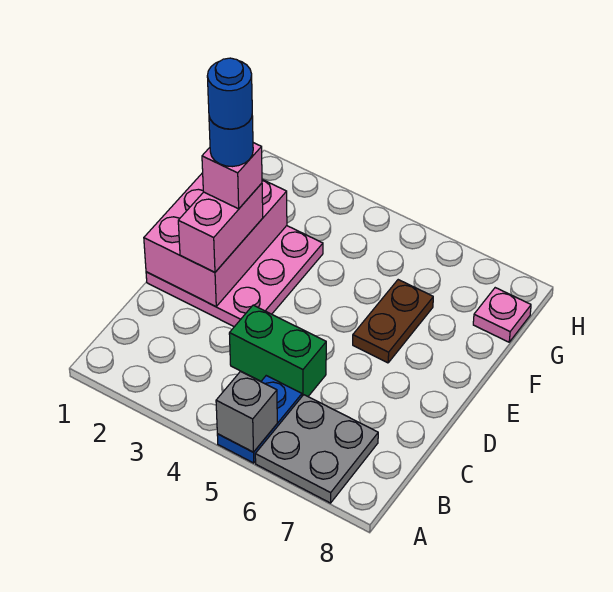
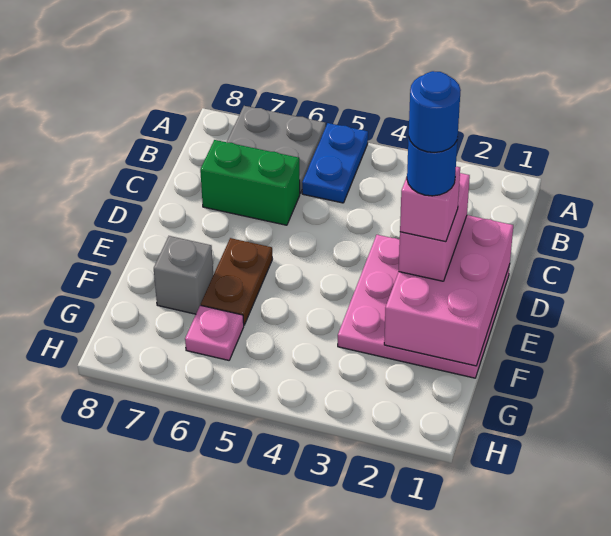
grey brick A5 level 2 -> grey brick F7 level 1
green brick C4:C5 level 1 -> green brick C6:C7 level 1
pink plate G8 level 1 -> pink plate G6 level 1

